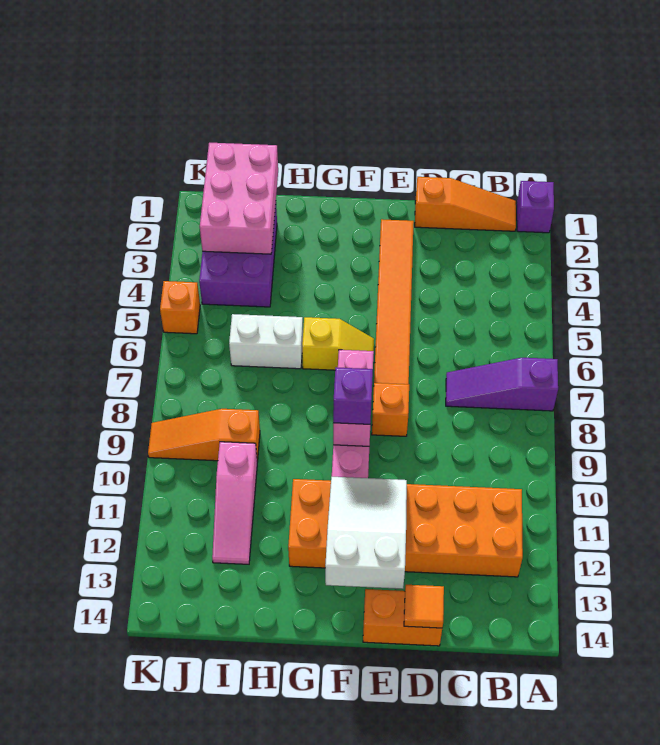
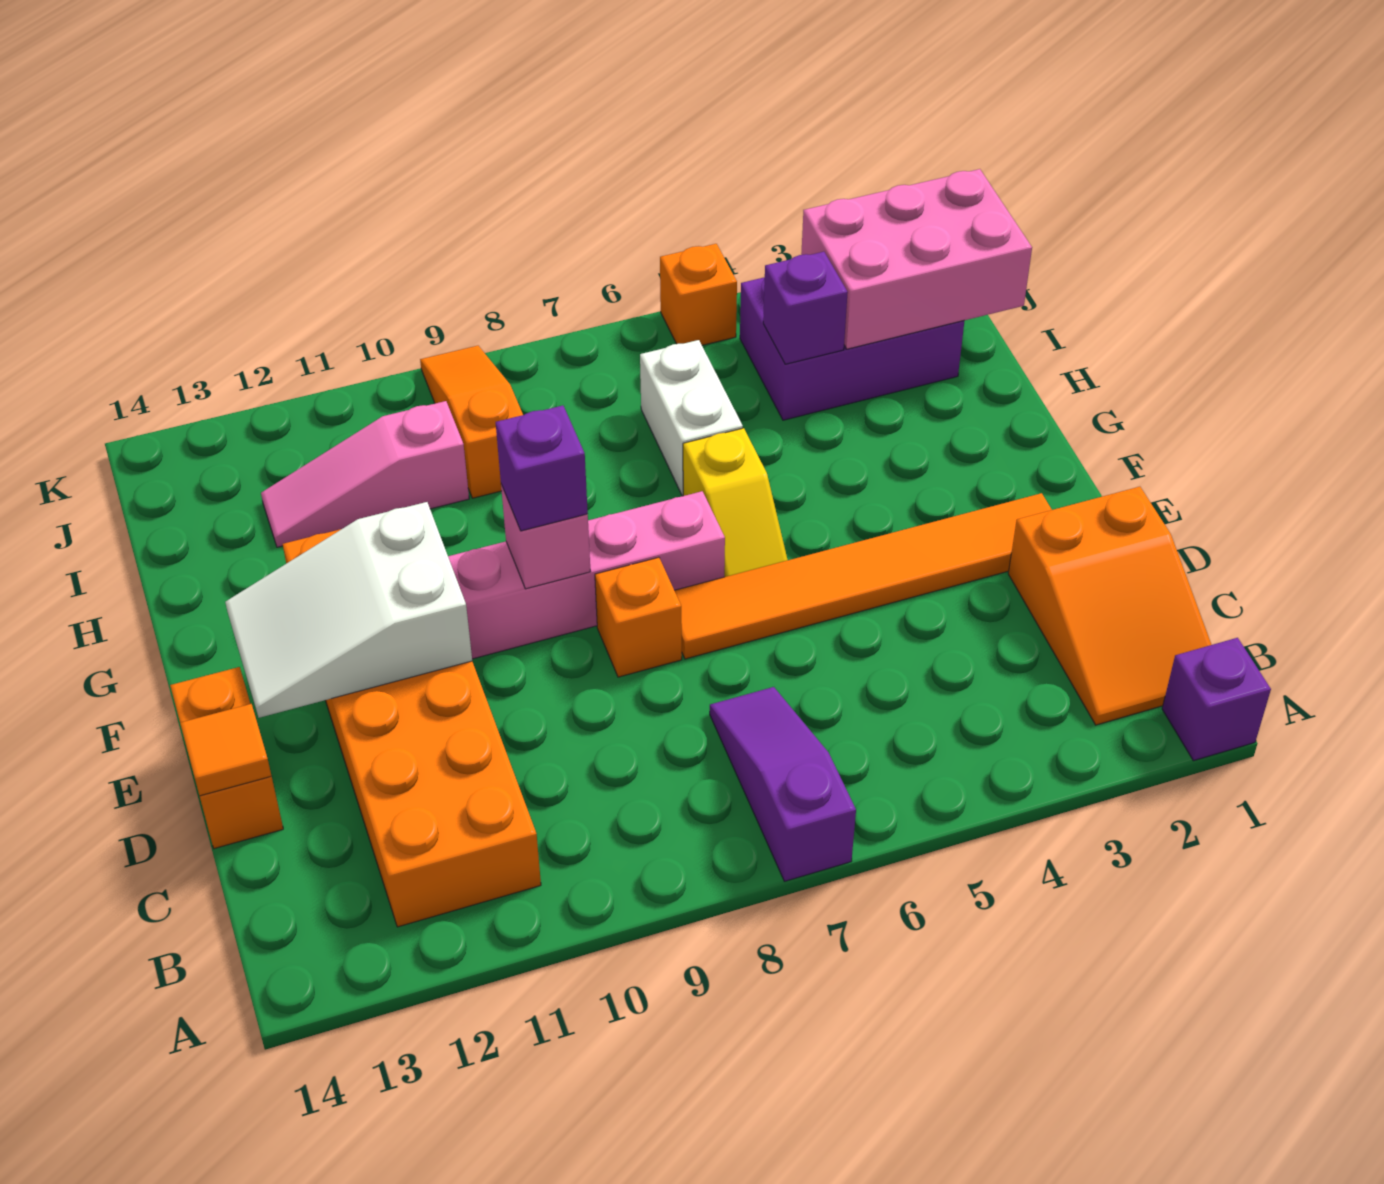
orange slope B1:D1 level 1 top D -> orange slope B1:D2 level 1 top D
white slope E11:F13 level 2 top 13 -> white slope E11:F13 level 2 top 11
none -> purple brick I4 level 2

